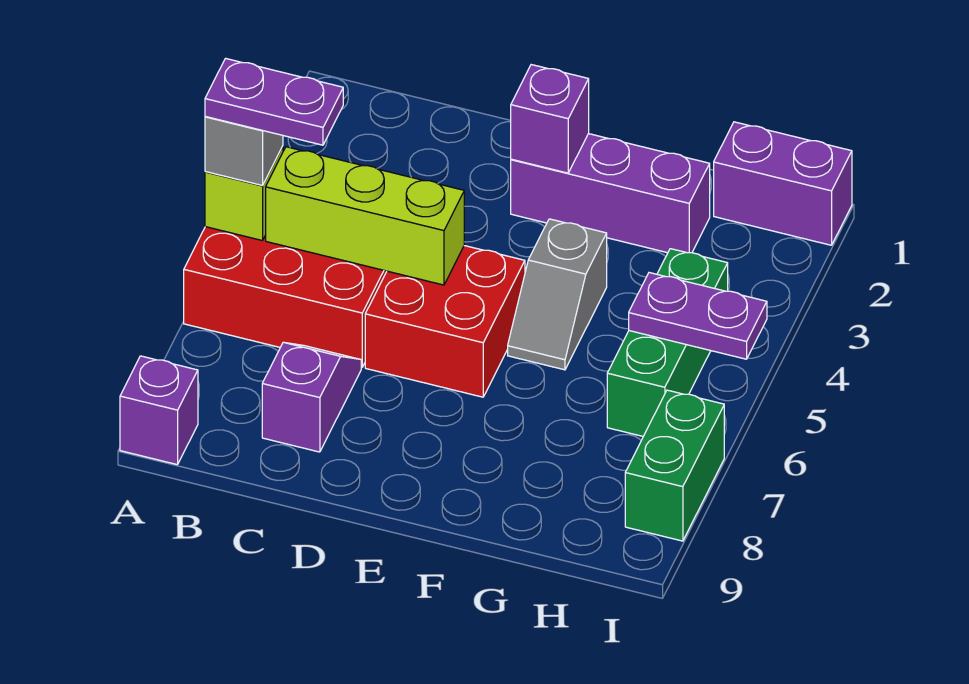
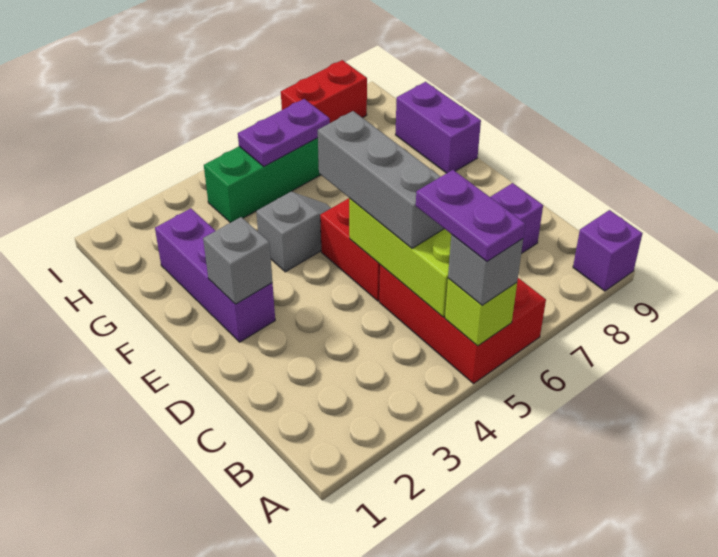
none -> grey brick C5:E5 level 3
purple brick E2 level 2 -> grey brick E2 level 2
purple brick H1:I1 level 1 -> purple brick F9:G9 level 1
purple plate H5:I5 level 2 -> purple plate H5:H6 level 2
green brick I7:I8 level 1 -> red brick I7:I8 level 1

